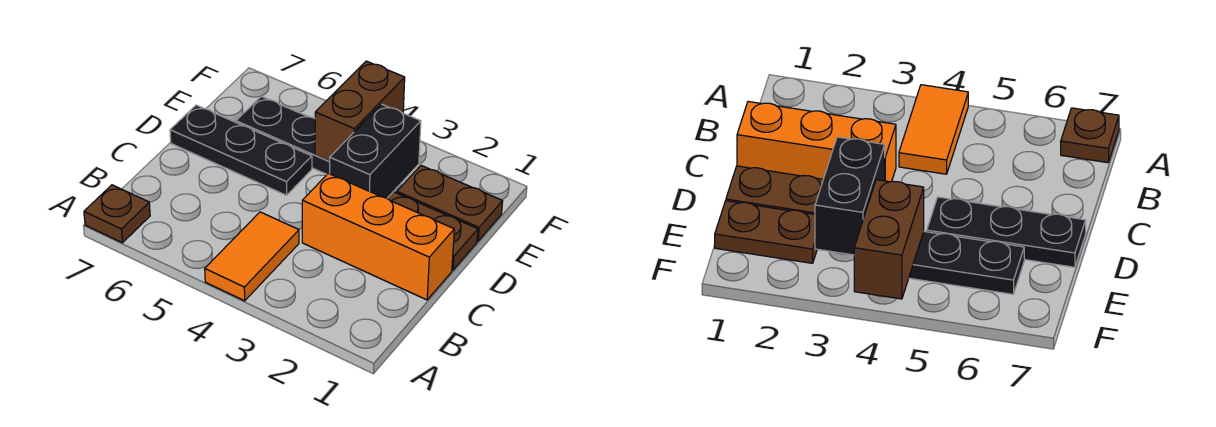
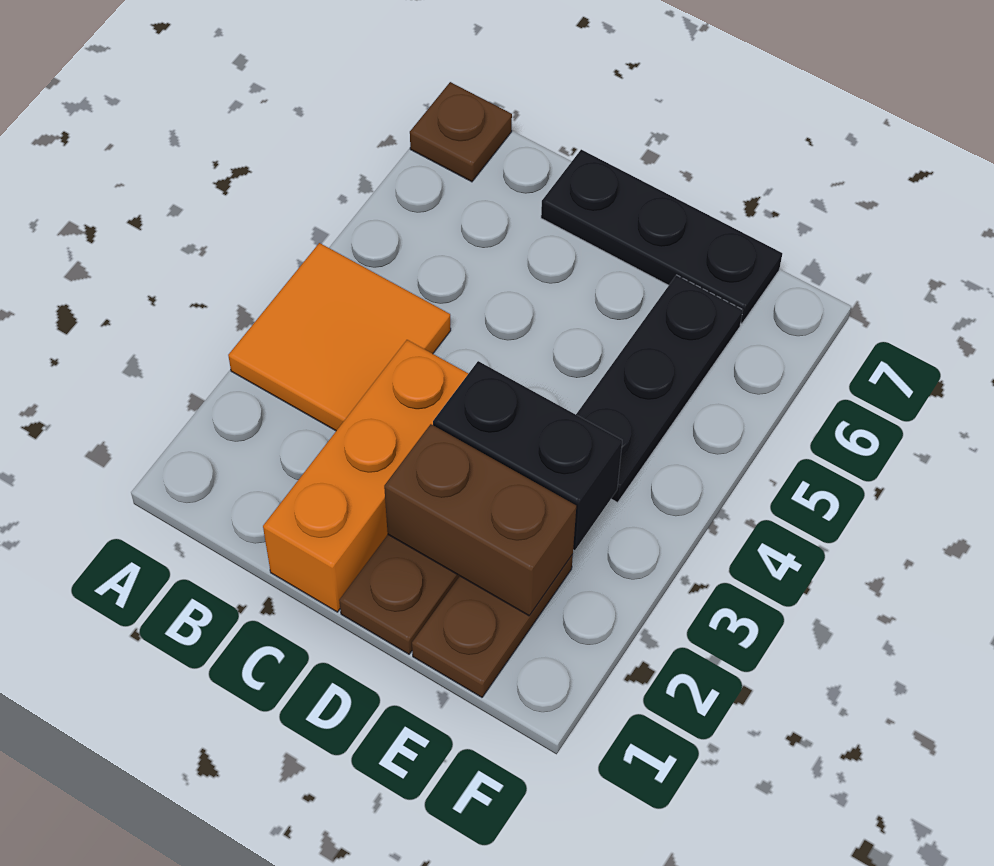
orange tile A4:B4 level 1 -> orange tile A3:B4 level 1
black plate D5:D7 level 1 -> black plate C7:E7 level 1
brown brick E4:F4 level 2 -> brown brick D2:E2 level 2

